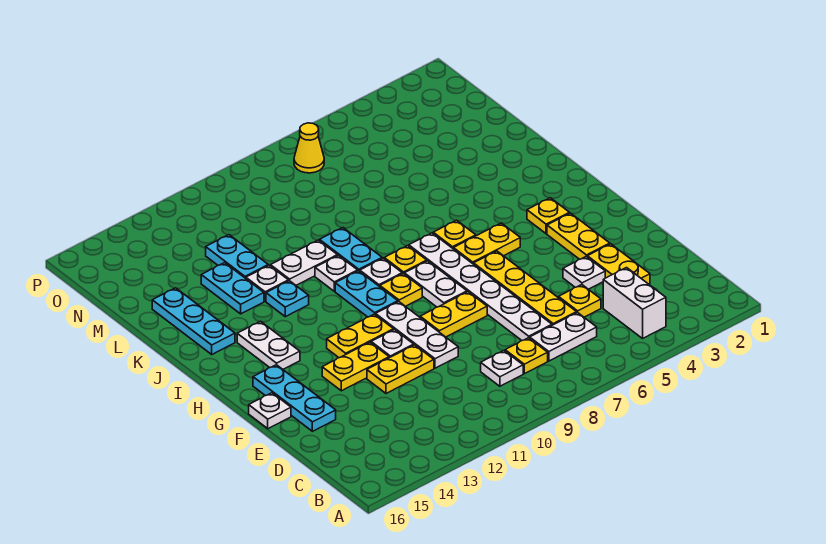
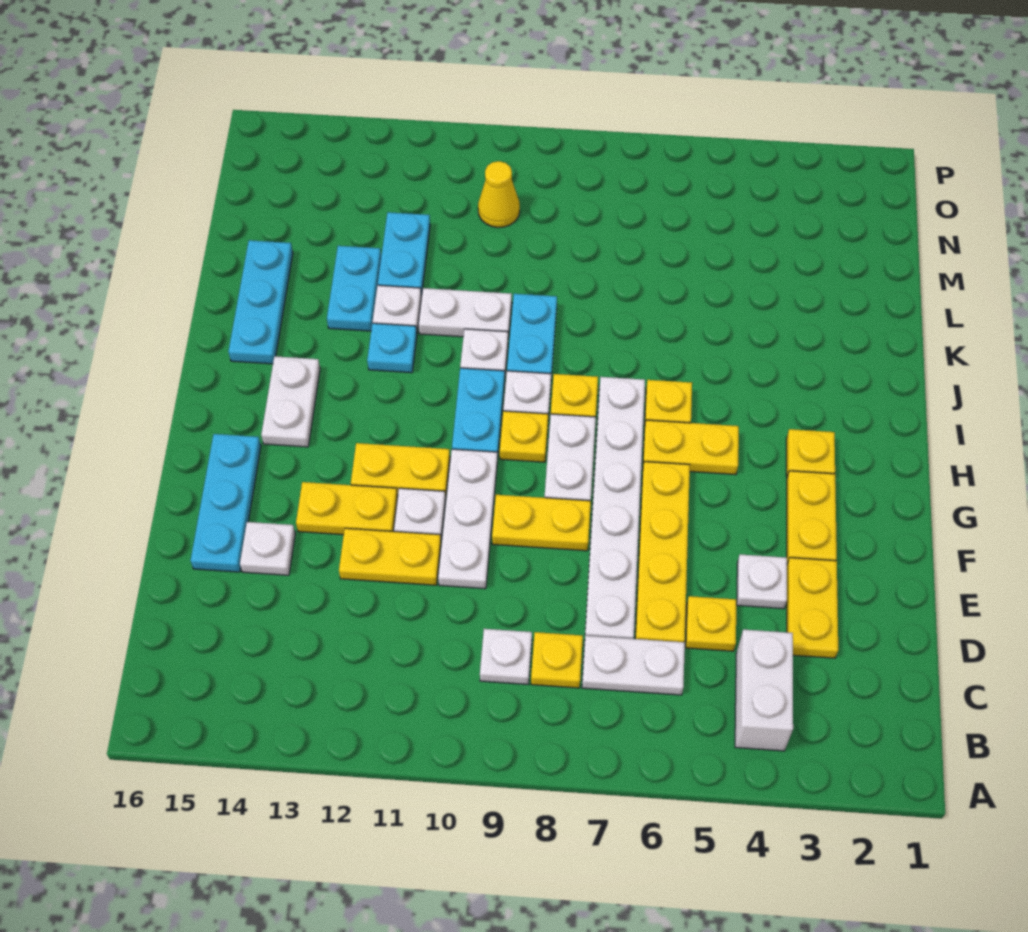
white plate F16 level 1 -> white plate E14 level 1
yellow cone O7 level 1 -> yellow cone N10 level 1

